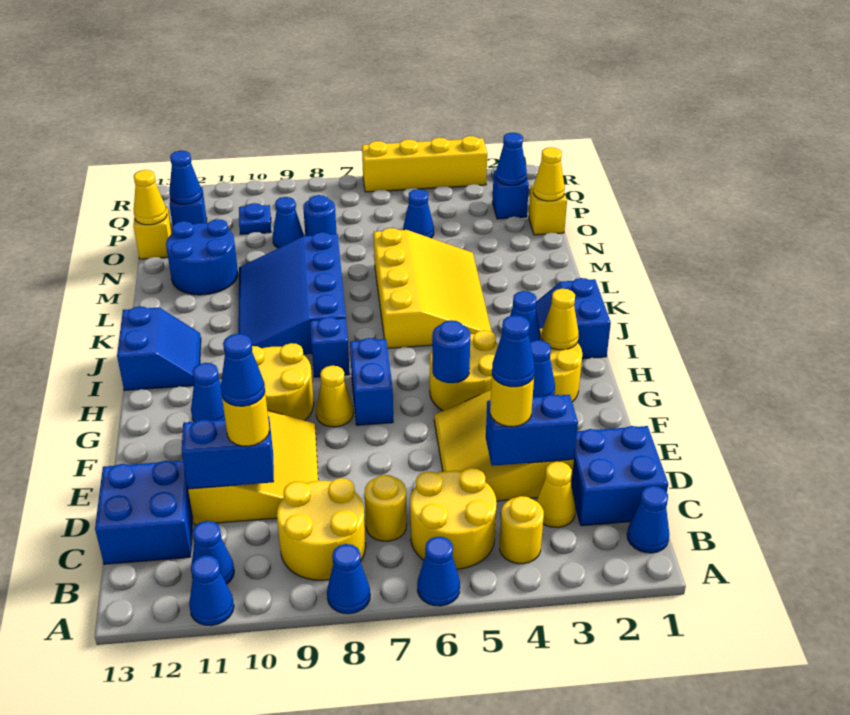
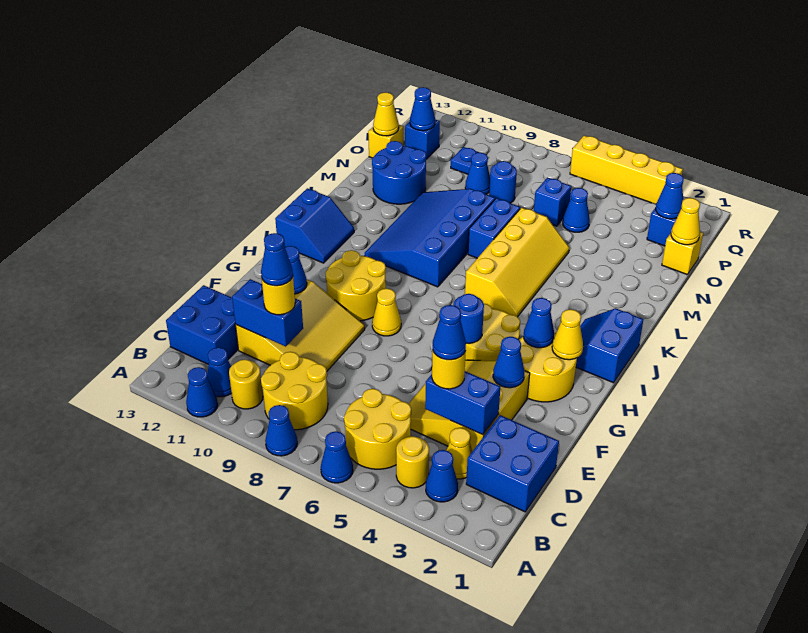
blue cone B1 level 1 -> blue cone B3 level 1
yellow round brick C7 level 1 -> yellow round brick B10 level 1
blue brick G7:H7 level 1 -> blue brick L7:M7 level 1
blue brick I8 level 1 -> blue brick O6 level 1
yellow slope J4:M6 level 1 top 6 -> yellow slope J5:M6 level 1 top 6

